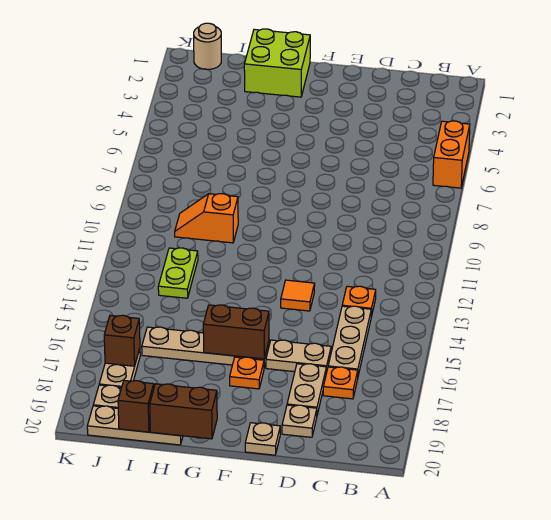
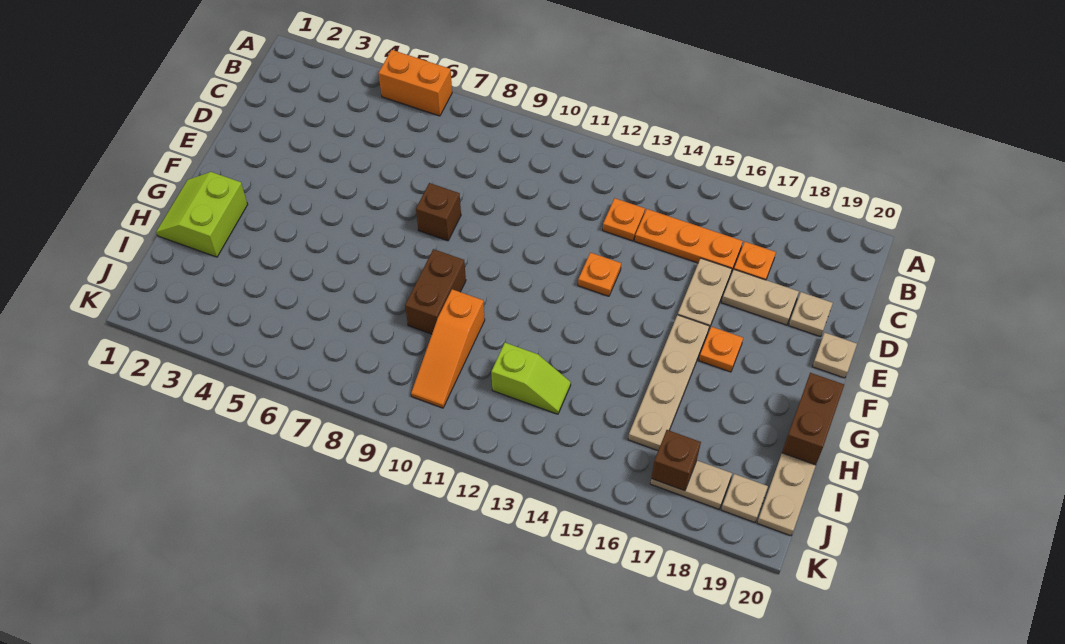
tan plate C14:C16 level 1 -> orange plate C14:C16 level 1
orange tile E13 level 1 -> orange plate E13 level 1
brown brick F16:G16 level 2 -> brown brick G9:H9 level 1
lime brick G1:H2 level 1 -> lime slope G1:H2 level 1 top 2
orange slope H10:I10 level 1 top H -> orange slope H10:J10 level 1 top H
lime plate I12:I13 level 1 -> lime slope I12:I13 level 1 top 12
brown brick I20 level 2 -> brown brick E8 level 1
tan round brick J1 level 1 -> none

